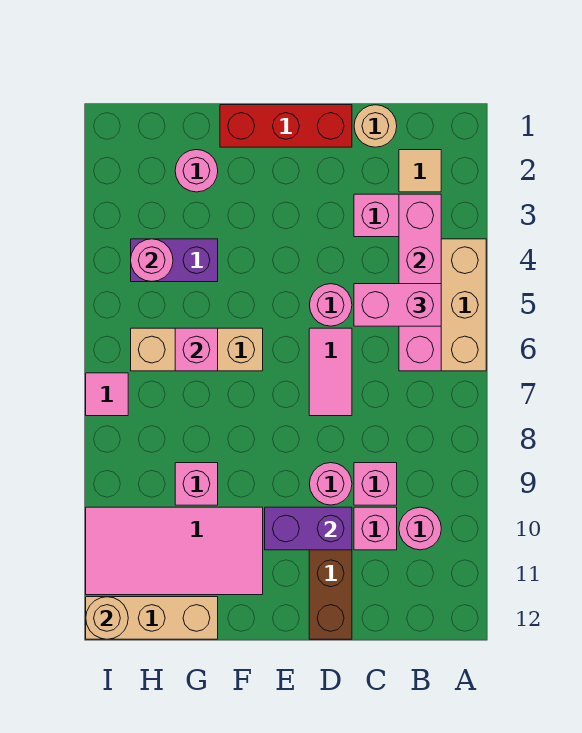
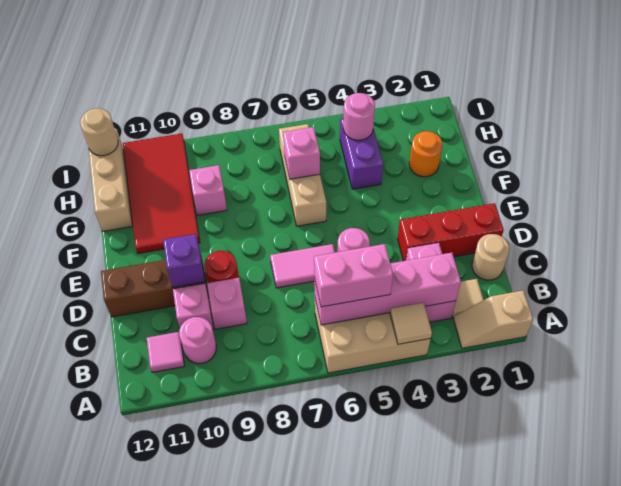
none -> tan slope A1:A2 level 1 top 1
none -> tan tile A4 level 2
pink brick B5:C5 level 3 -> pink brick B5:B6 level 3
red brick D1:F1 level 1 -> red brick D1:D3 level 1
pink round brick D9 level 1 -> red round brick D9 level 1
purple brick D10:E10 level 2 -> purple brick D10 level 2
pink tile F10:I11 level 1 -> red tile F10:I11 level 1
pink round brick G2 level 1 -> orange round brick G2 level 1
pink tile I7 level 1 -> pink tile B11 level 1

